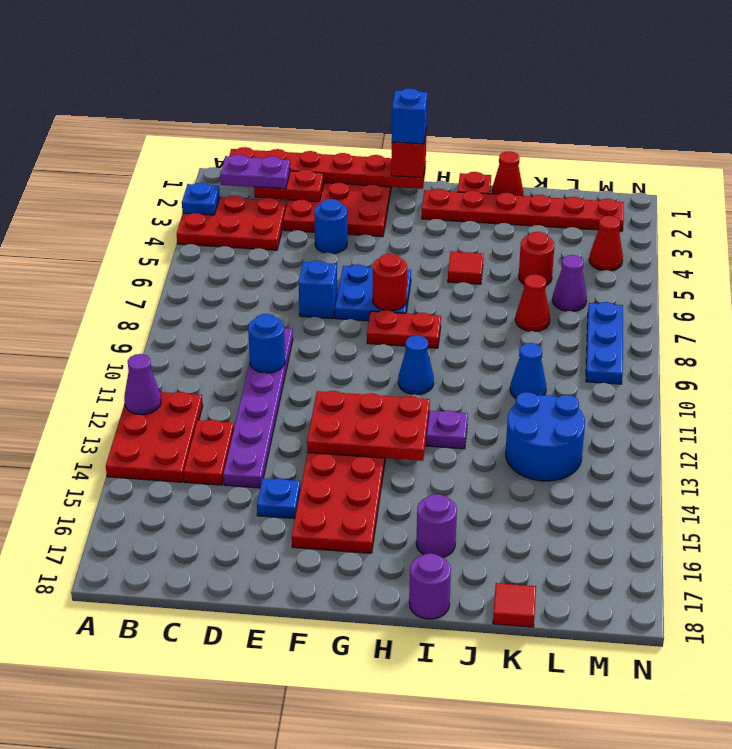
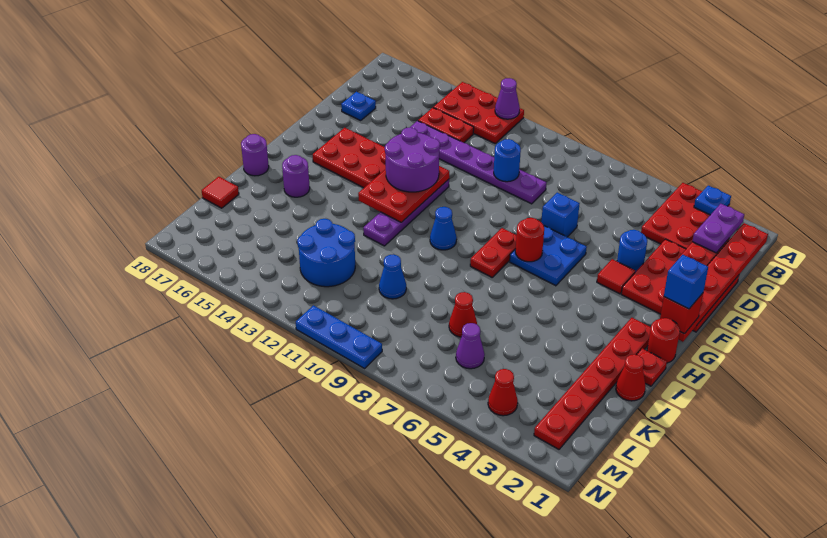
blue plate E15 level 1 -> blue plate D17 level 1
none -> purple round brick F12:G13 level 3
red tile I5 level 1 -> red tile F4 level 1
red round brick K5 level 1 -> red round brick H1 level 1
blue plate M7:M9 level 1 -> blue plate N9:N11 level 1

